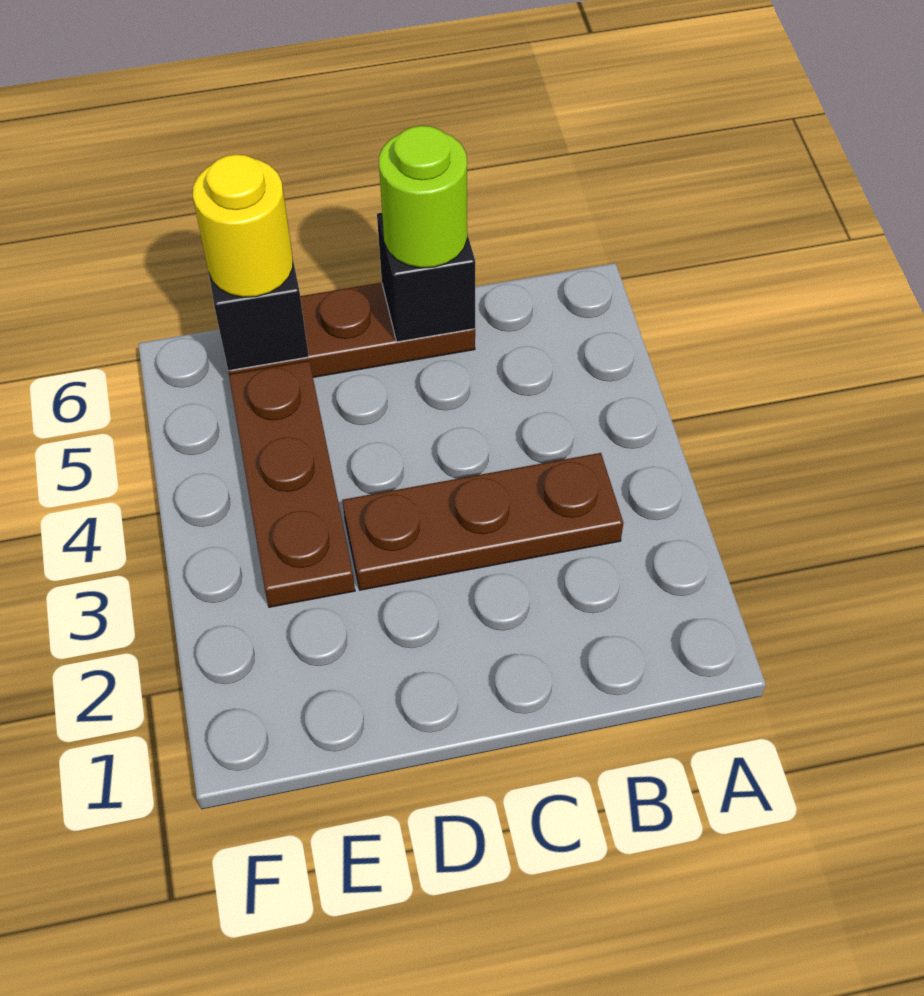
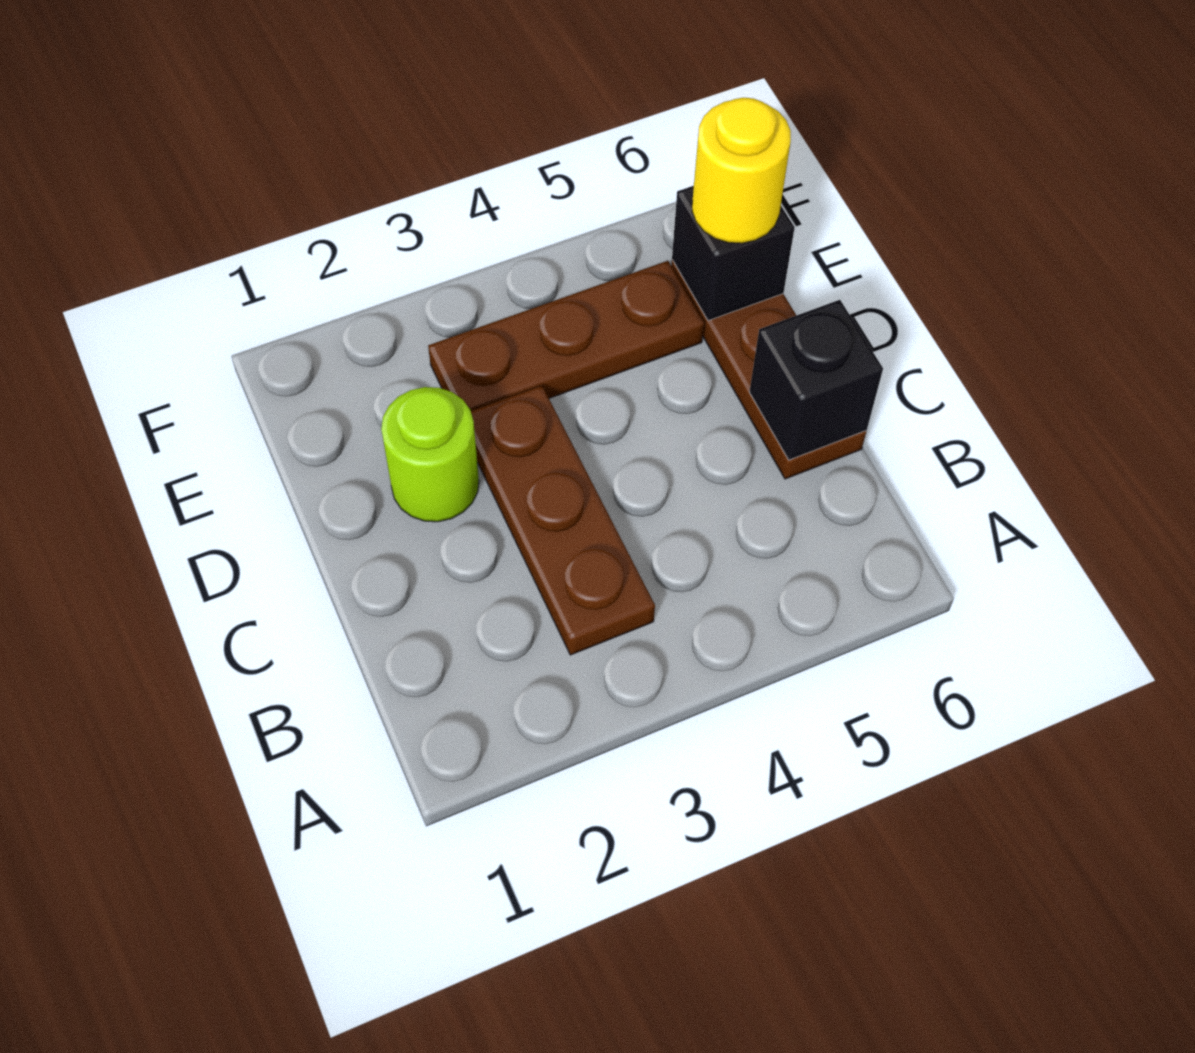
lime round brick C6 level 3 -> lime round brick D2 level 1

